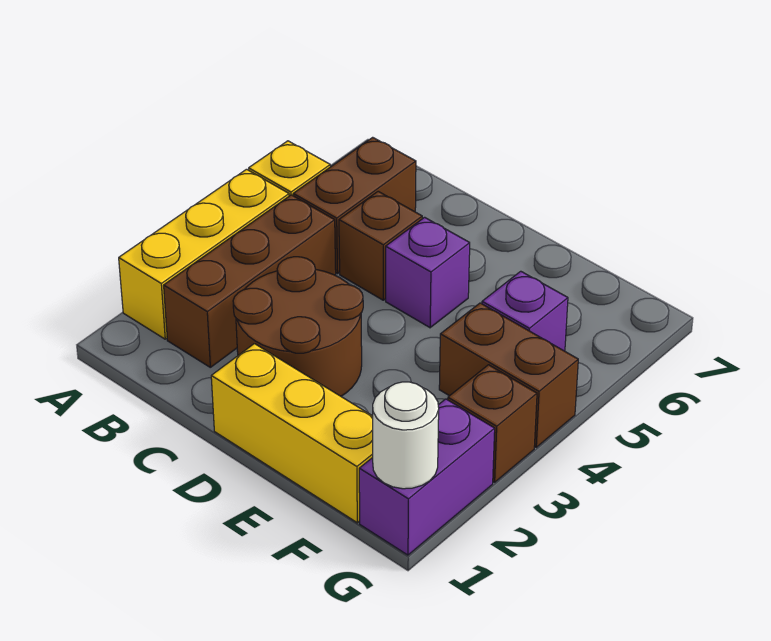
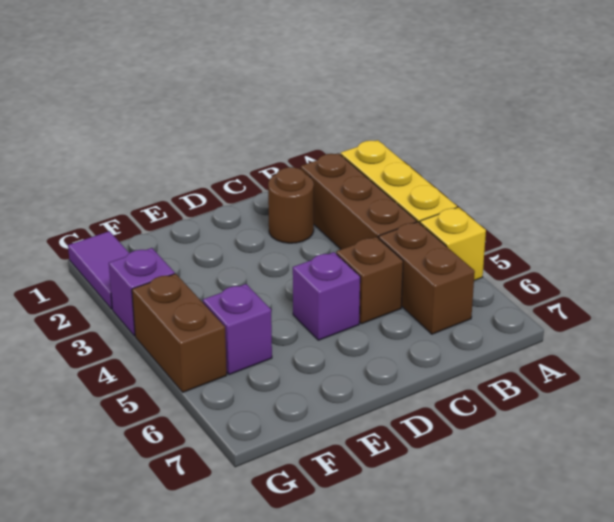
brown round brick C2:D3 level 1 -> brown round brick C2 level 1
yellow brick D1:F1 level 1 -> none
brown brick F4:G4 level 1 -> brown brick G4:G5 level 1
purple brick G1:G2 level 1 -> purple tile G1:G2 level 1
white round brick G1 level 2 -> none
brown brick G3 level 1 -> purple brick G3 level 1

